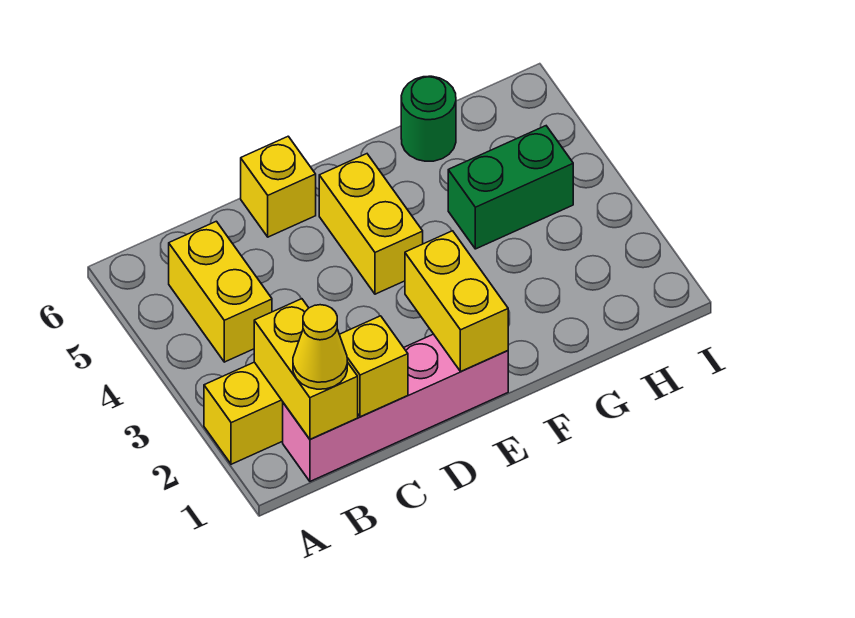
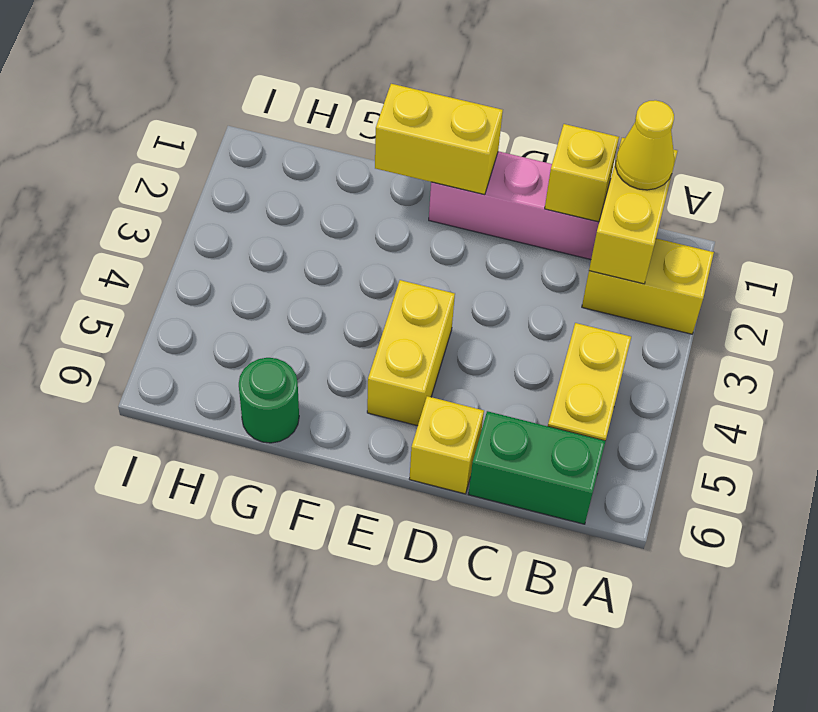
yellow brick E1:E2 level 2 -> yellow brick E1:F1 level 2
green brick G4:H4 level 1 -> green brick B6:C6 level 1

